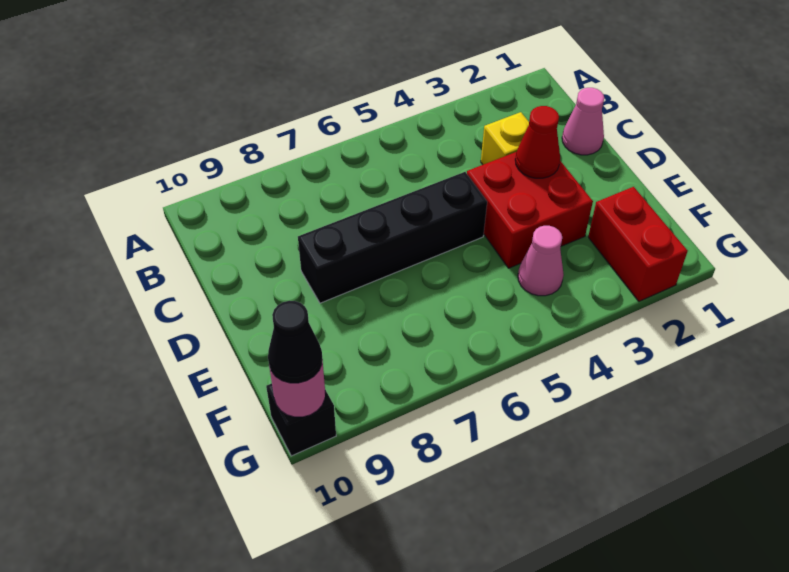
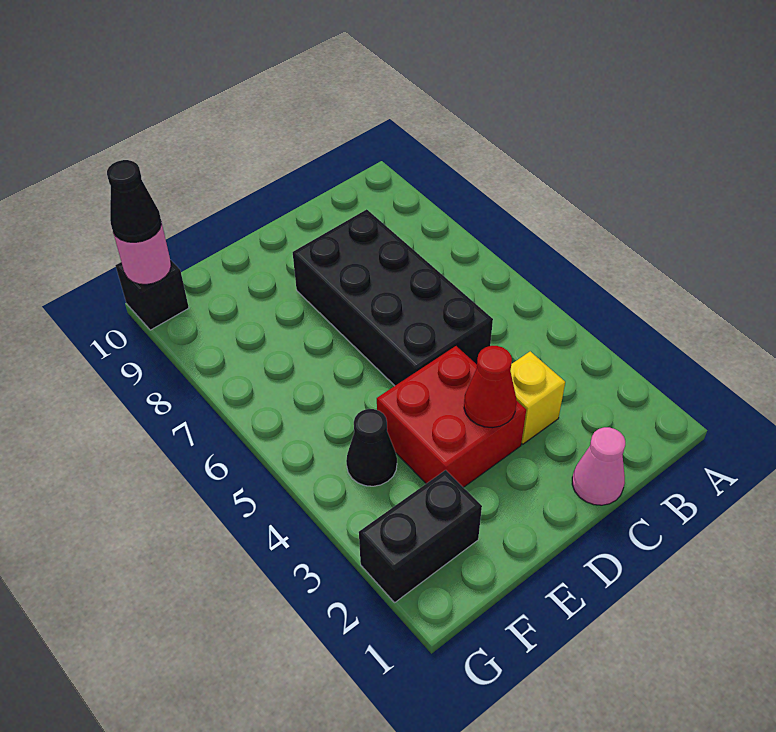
black brick D5:D8 level 1 -> black brick C5:D8 level 1
red brick F2:G2 level 1 -> black brick F2:G2 level 1
pink cone F4 level 1 -> black cone F4 level 1

